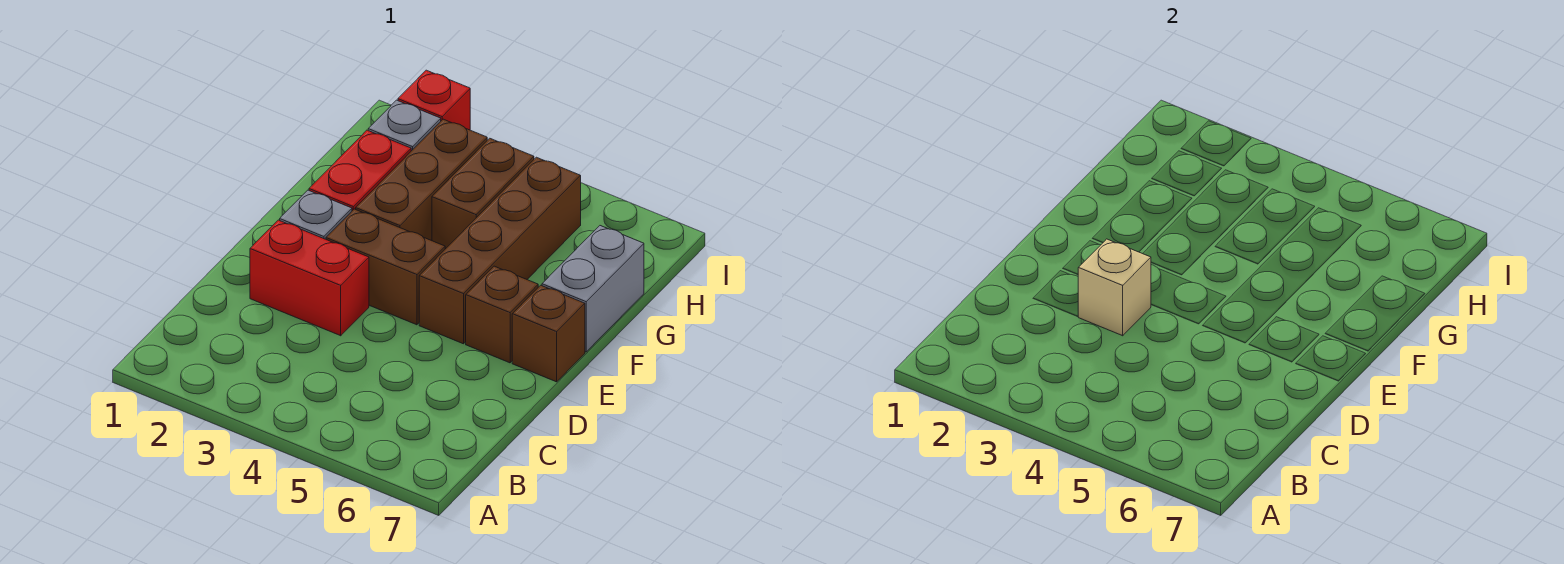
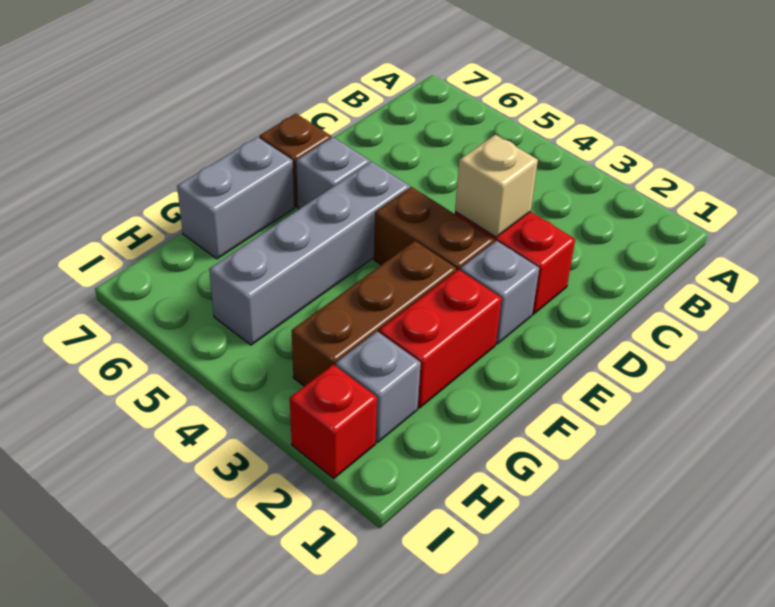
brown brick E5:H5 level 1 -> grey brick E5:H5 level 1
brown brick E6 level 1 -> grey brick E6 level 1
brown brick G4:H4 level 1 -> none

